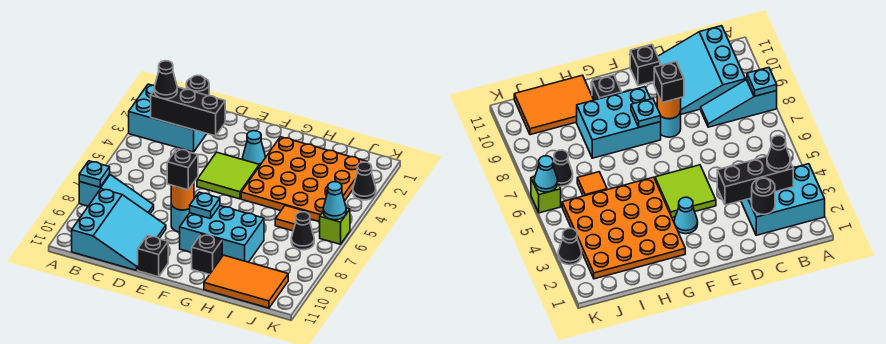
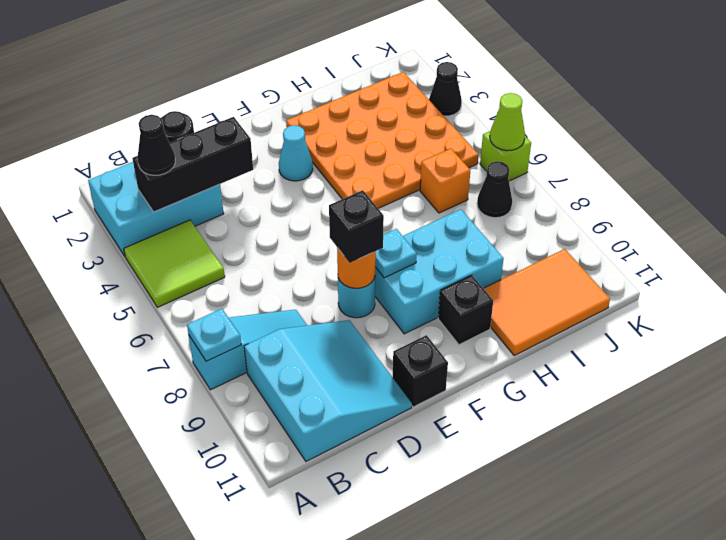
lime tile E4:F5 level 1 -> lime tile A4:B5 level 1
orange tile I6 level 1 -> orange brick I6 level 1
cyan cone K6 level 2 -> lime cone K6 level 2

